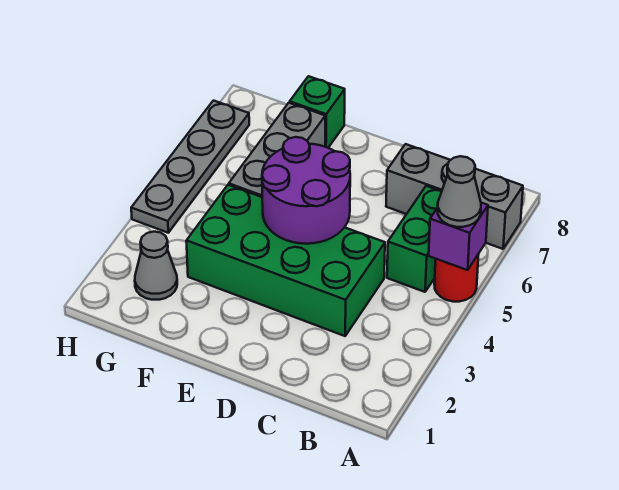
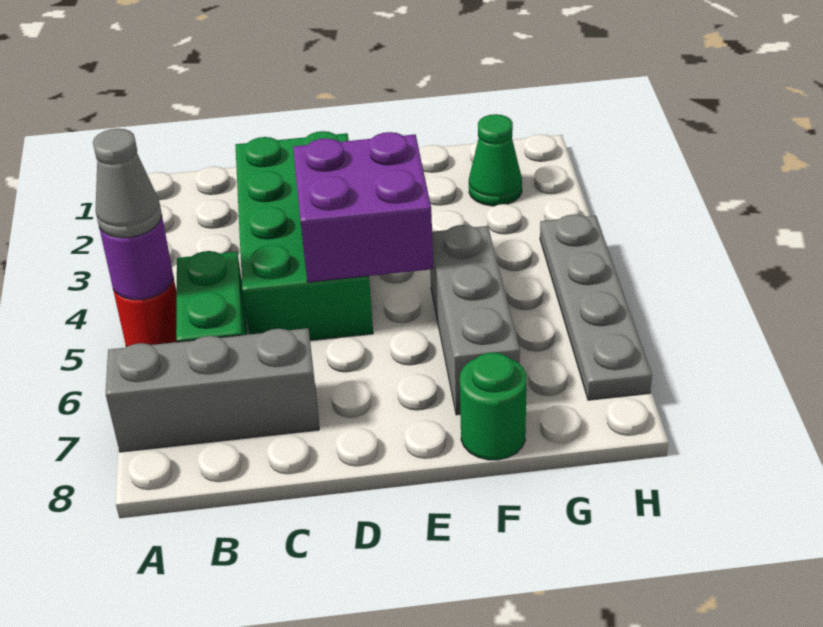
purple brick A5 level 2 -> purple round brick A5 level 2
green brick C3:F4 level 1 -> green brick C2:D5 level 1
purple round brick D4:E5 level 2 -> purple brick D4:E5 level 2
green brick F8 level 1 -> green round brick F8 level 1
grey cone G2 level 1 -> green cone G2 level 1

